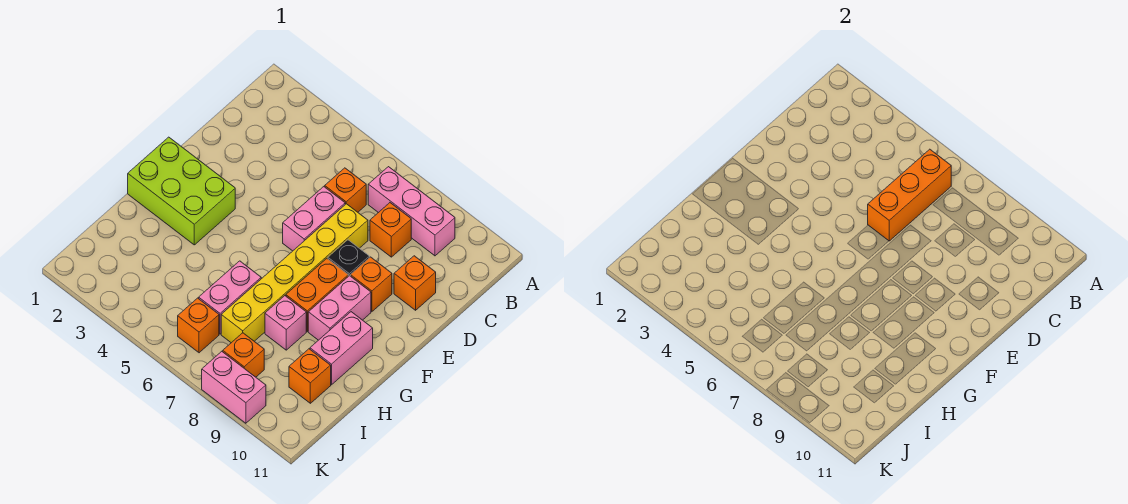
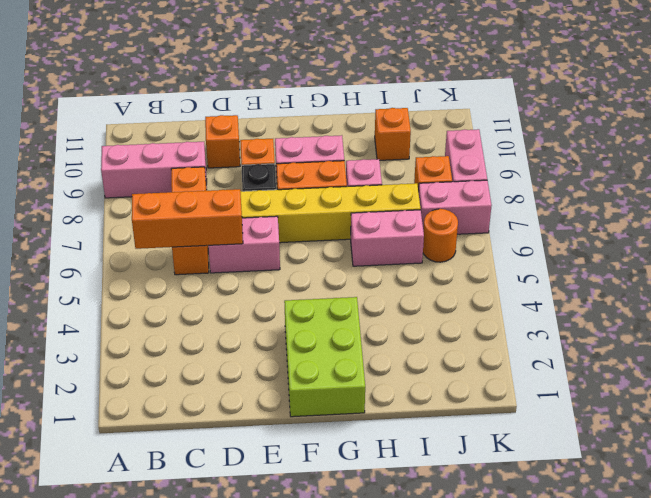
pink brick B7:B9 level 1 -> pink brick A9:C9 level 1
pink brick G10:H10 level 1 -> pink brick J7:K7 level 1
orange brick J6 level 1 -> orange round brick J6 level 1

